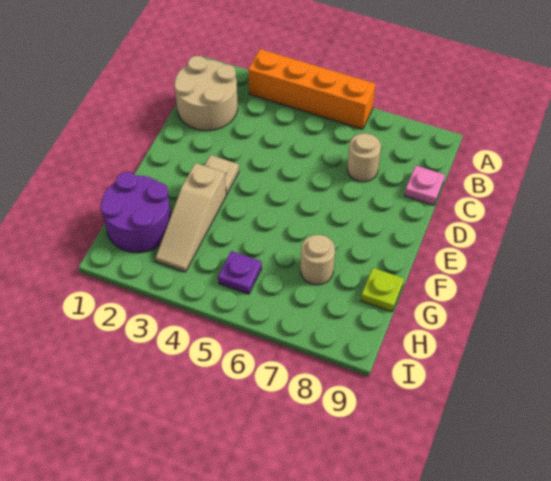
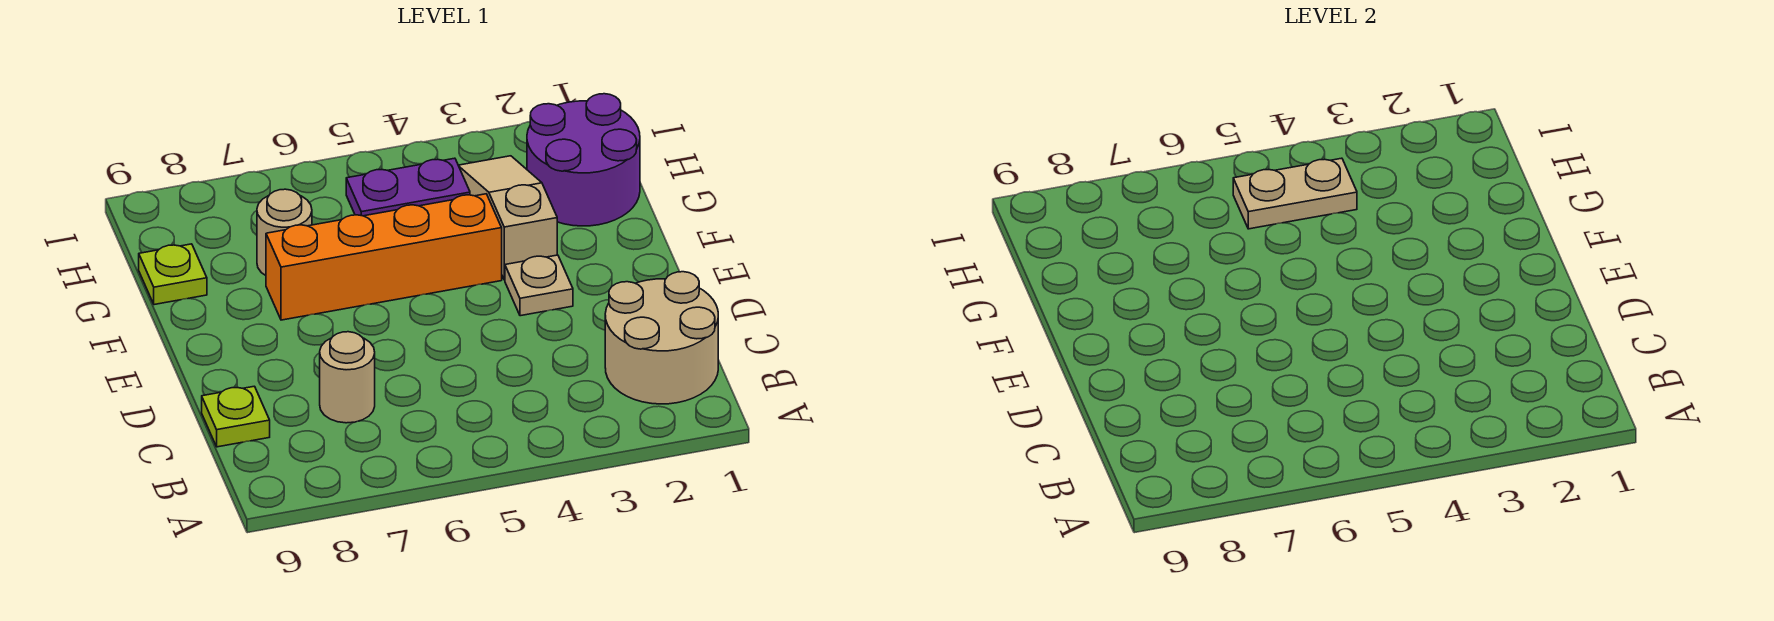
orange brick A3:A6 level 1 -> orange brick F4:F7 level 1
pink plate C9 level 1 -> lime plate C9 level 1
none -> tan plate H4:H5 level 2
purple plate H5 level 1 -> purple plate H4:H5 level 1

